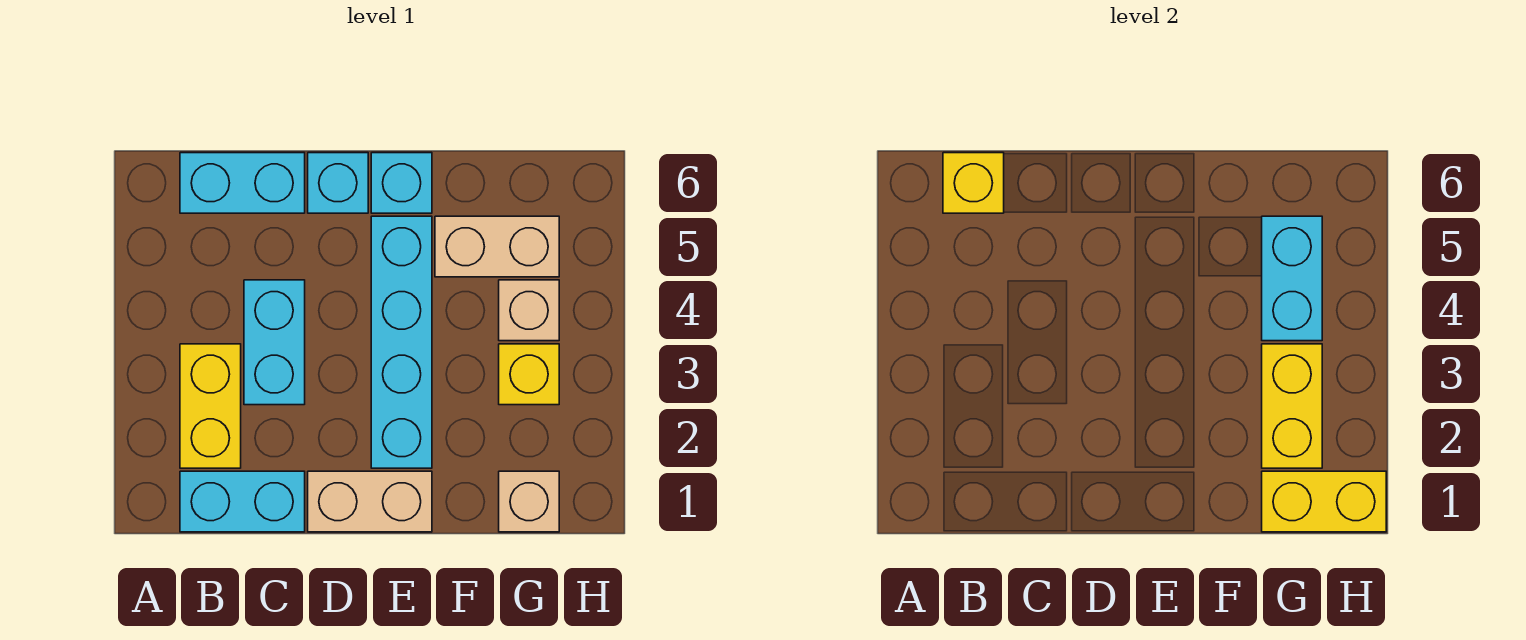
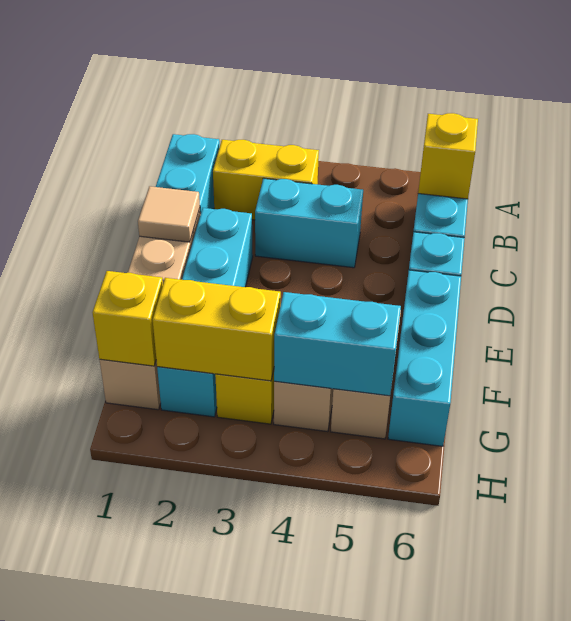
none -> tan tile D1 level 2
cyan brick E2:E5 level 1 -> cyan brick D2:G2 level 1
cyan brick E6 level 1 -> cyan brick E6:G6 level 1
yellow brick G1:H1 level 2 -> yellow brick G1 level 2

